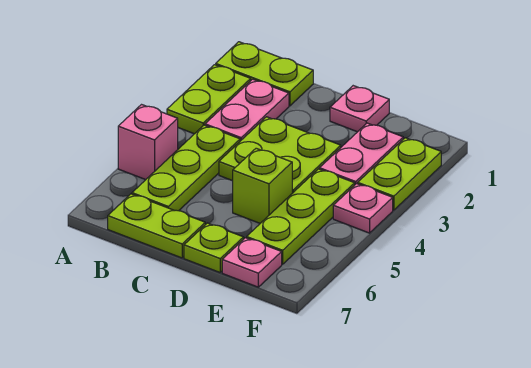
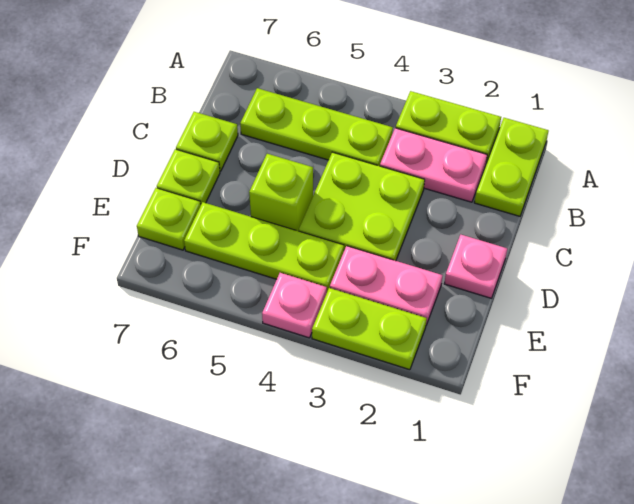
pink brick A5 level 1 -> none
lime plate B7:C7 level 1 -> lime plate C7 level 1
pink plate E7 level 1 -> lime plate E7 level 1

